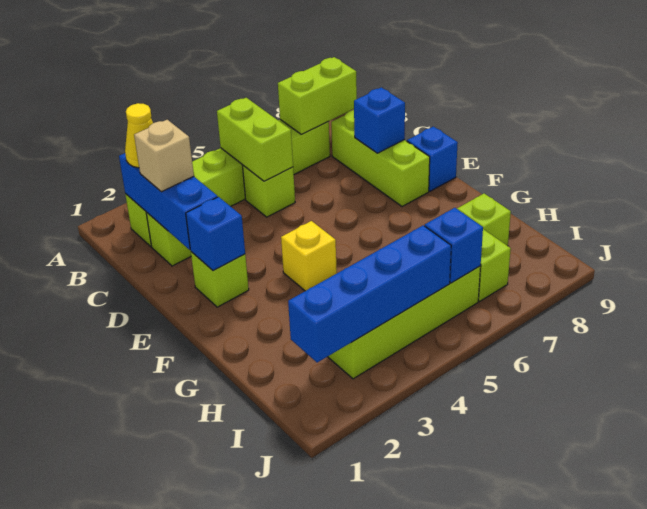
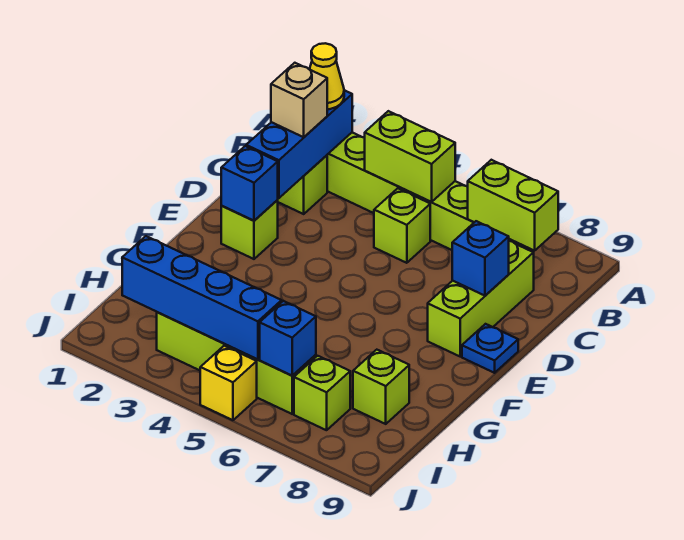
lime brick B5:C5 level 2 -> lime brick B4:B5 level 2
blue brick E9 level 1 -> blue plate E9 level 1
yellow brick F4 level 1 -> yellow brick J5 level 1

